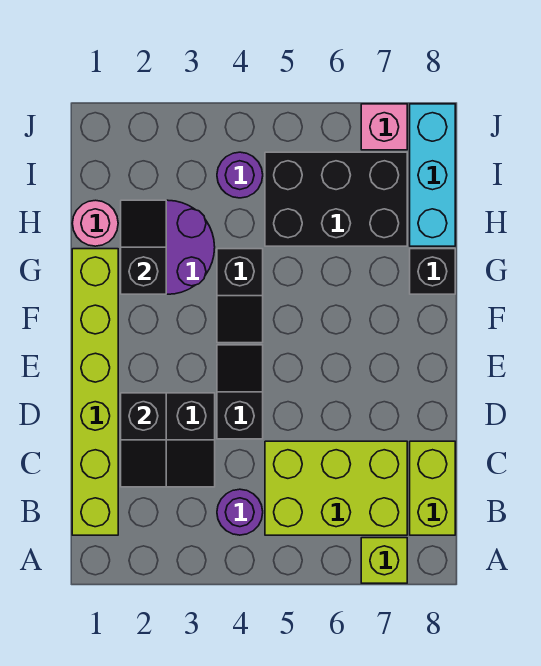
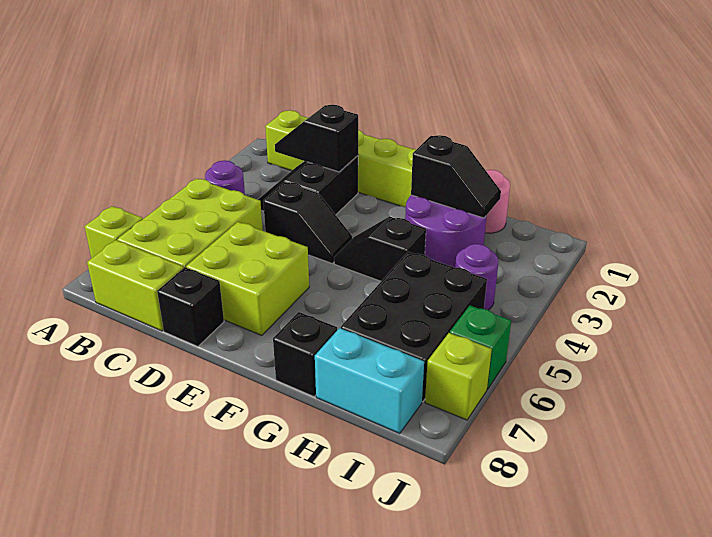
none -> lime brick D6:E7 level 1
none -> black brick D8 level 1
cyan brick H8:J8 level 1 -> cyan brick H8:I8 level 1
none -> green brick J6 level 1
pink brick J7 level 1 -> lime brick J7 level 1

